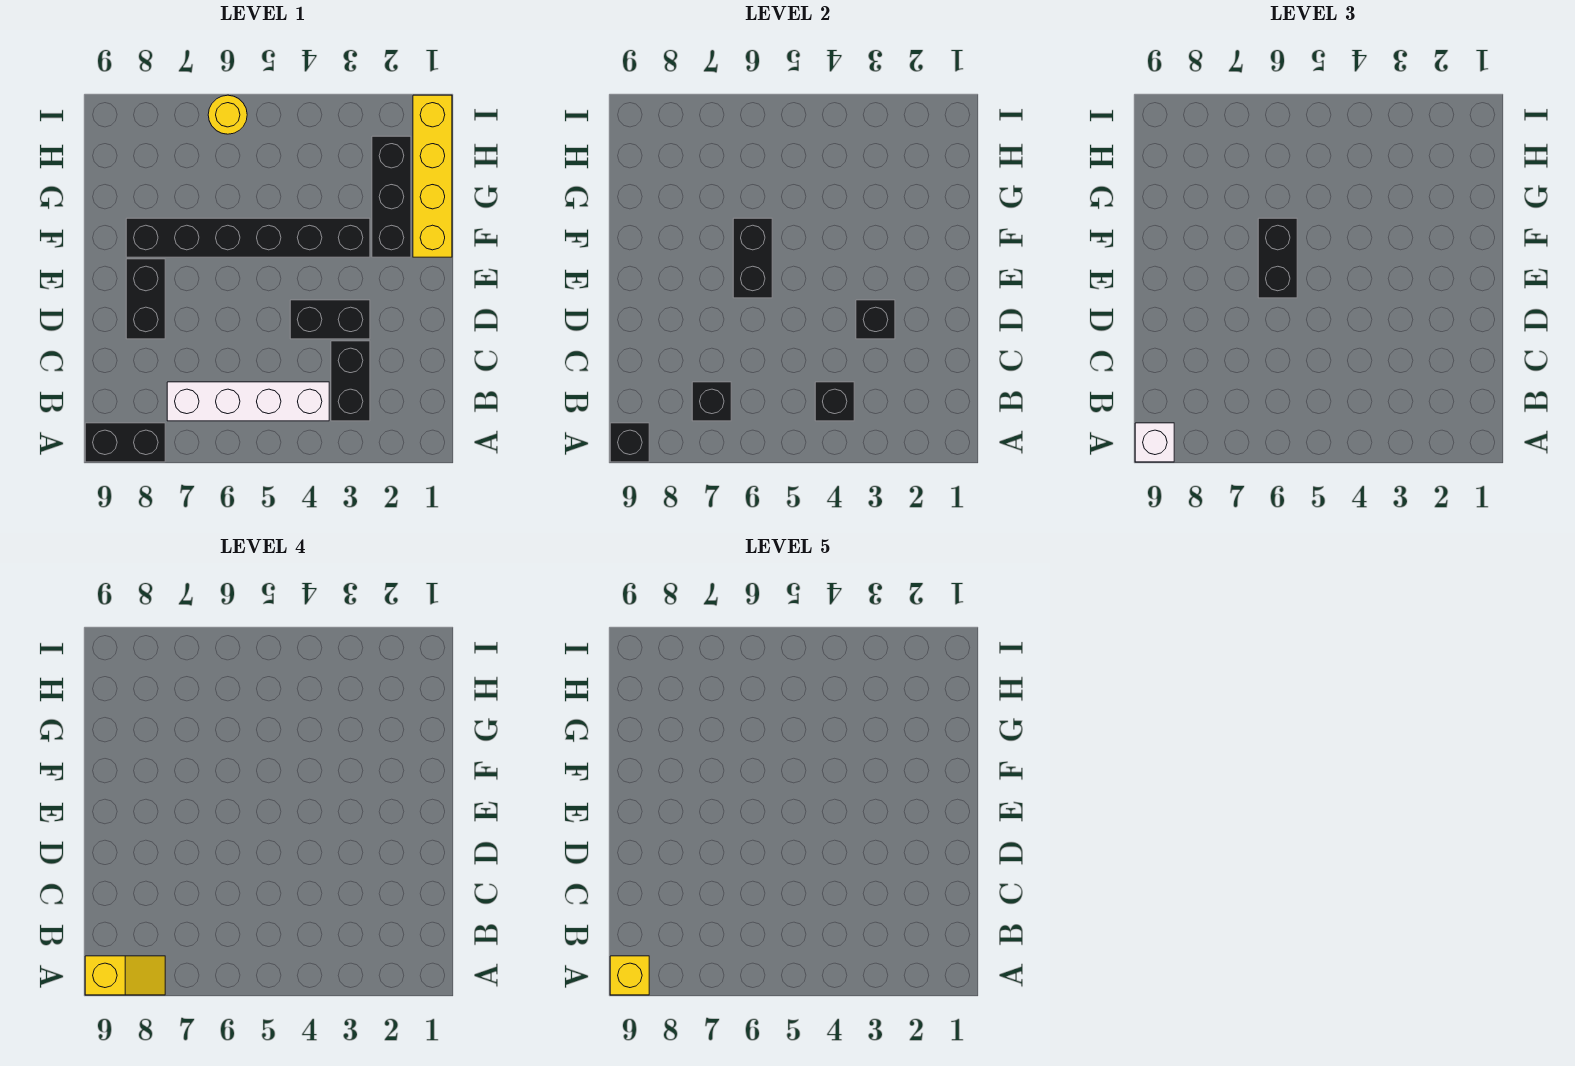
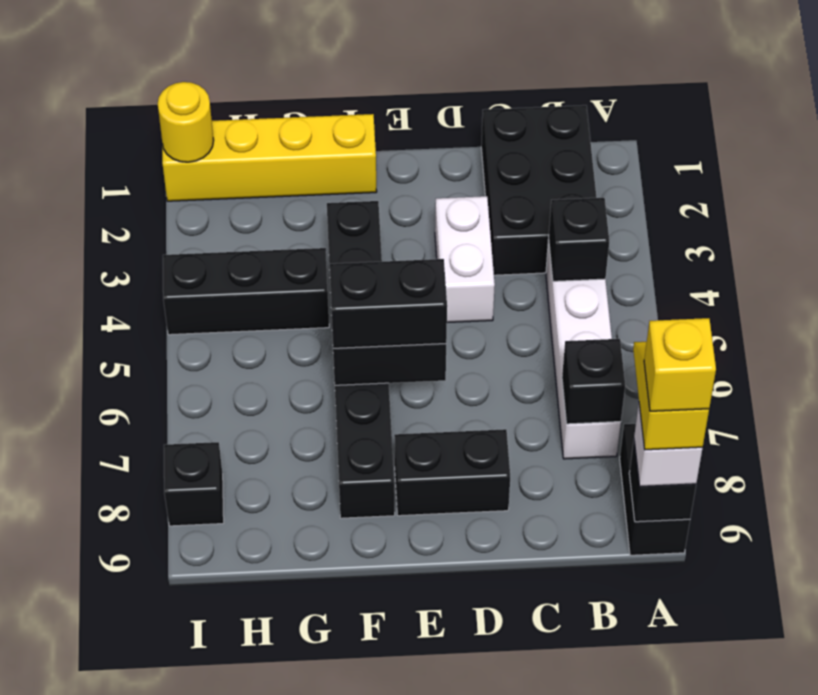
black brick B3:C3 level 1 -> black brick B1:C3 level 1
black brick D3:D4 level 1 -> white brick D3:D4 level 1
black brick D3 level 2 -> black brick I8 level 1
black brick F2:H2 level 1 -> black brick G4:I4 level 1
yellow round brick I6 level 1 -> yellow round brick I1 level 2

